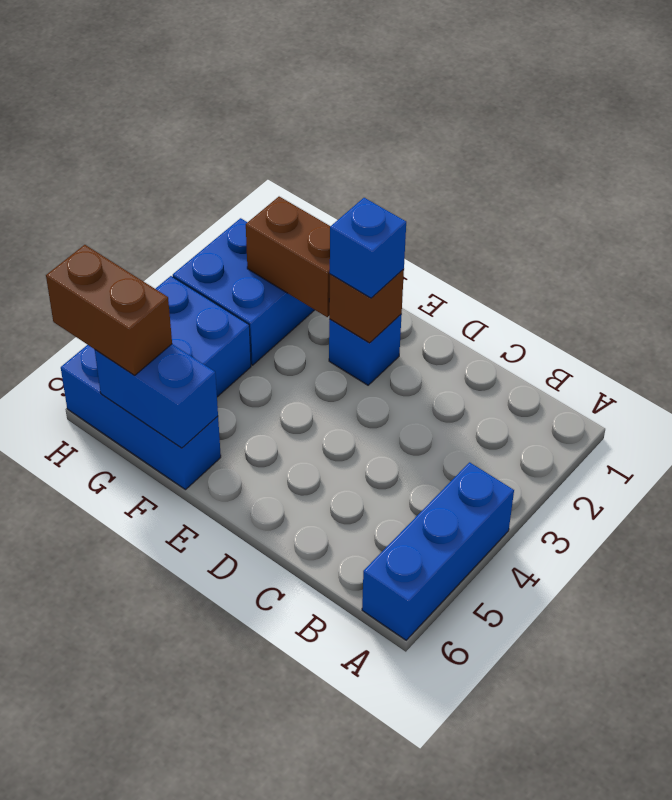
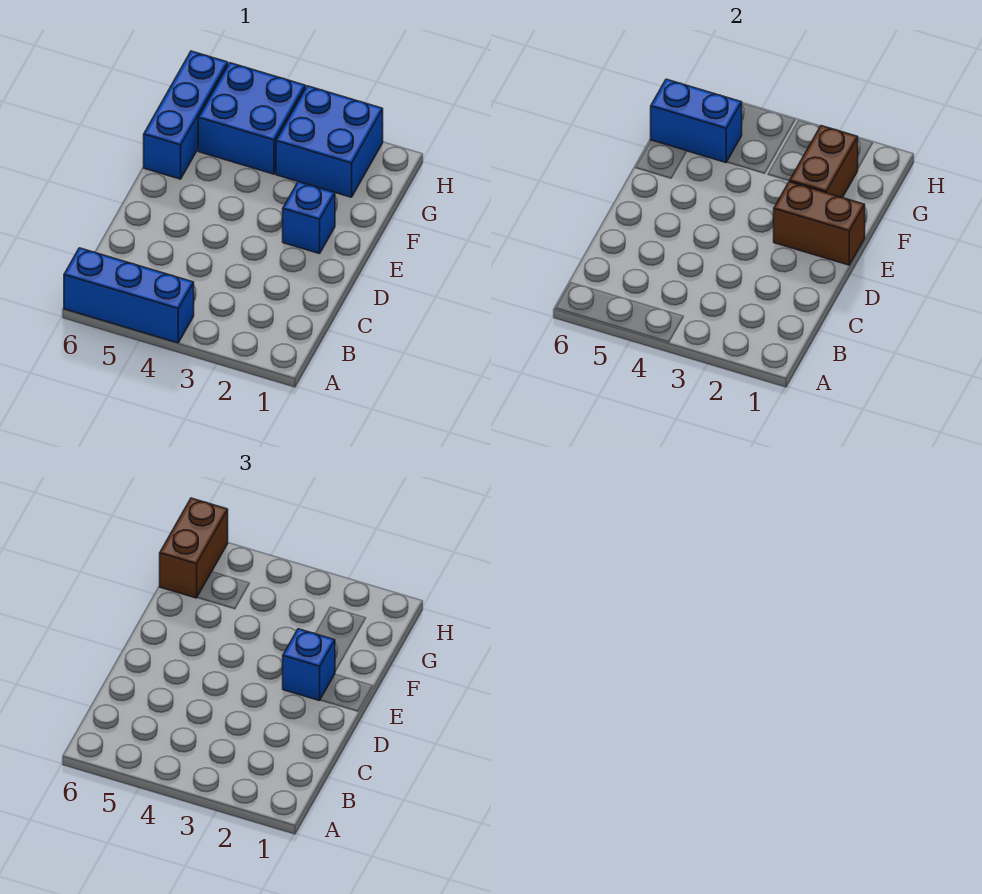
brown brick E2 level 2 -> brown brick E1:E2 level 2
blue brick F6:G6 level 2 -> blue brick G5:G6 level 2

